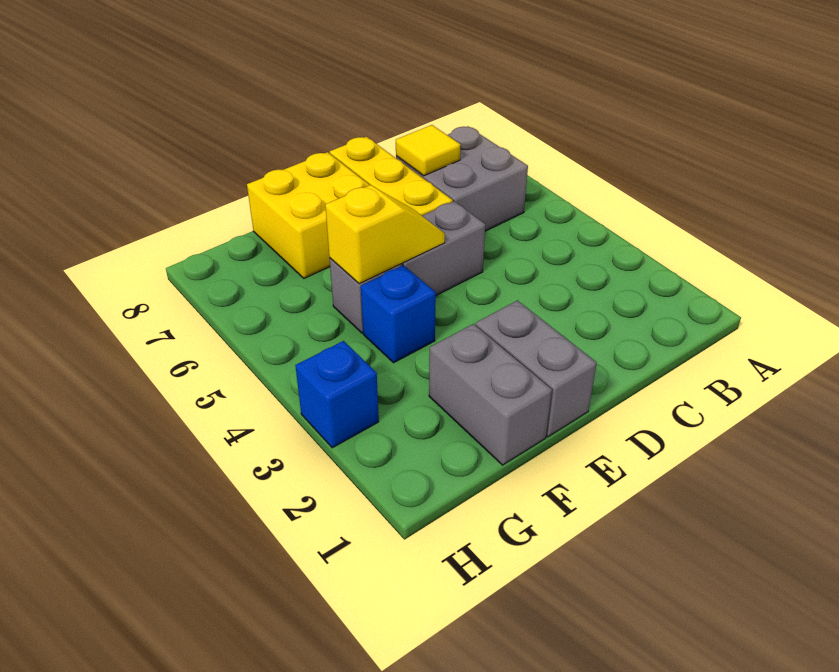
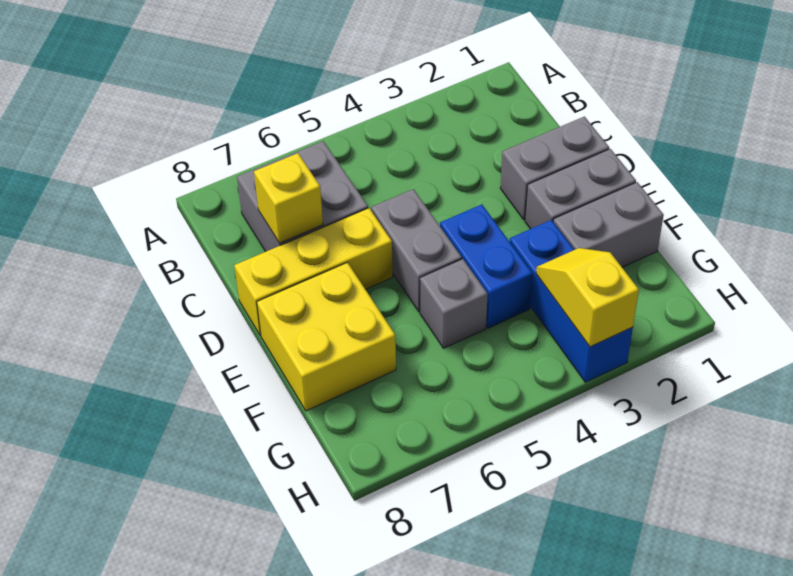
yellow tile C7 level 2 -> yellow brick C7 level 2
none -> grey brick D1:D2 level 1
yellow slope E5:F5 level 2 top F -> yellow slope G3:H3 level 2 top H
blue brick F4 level 1 -> blue brick E4:F4 level 1
blue brick H3 level 1 -> blue brick F3:H3 level 1

